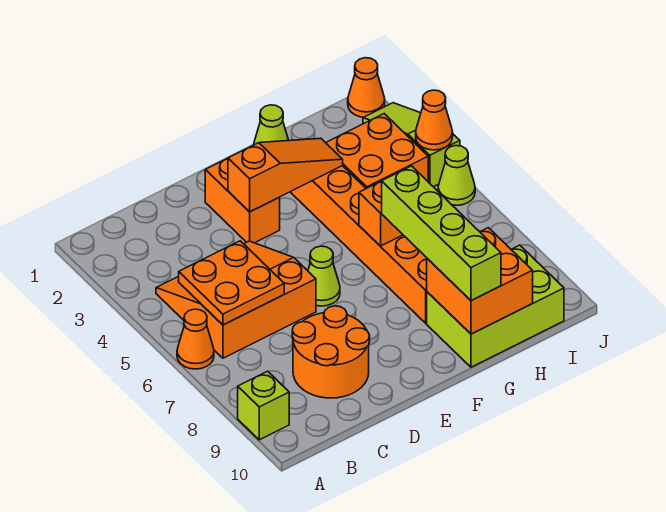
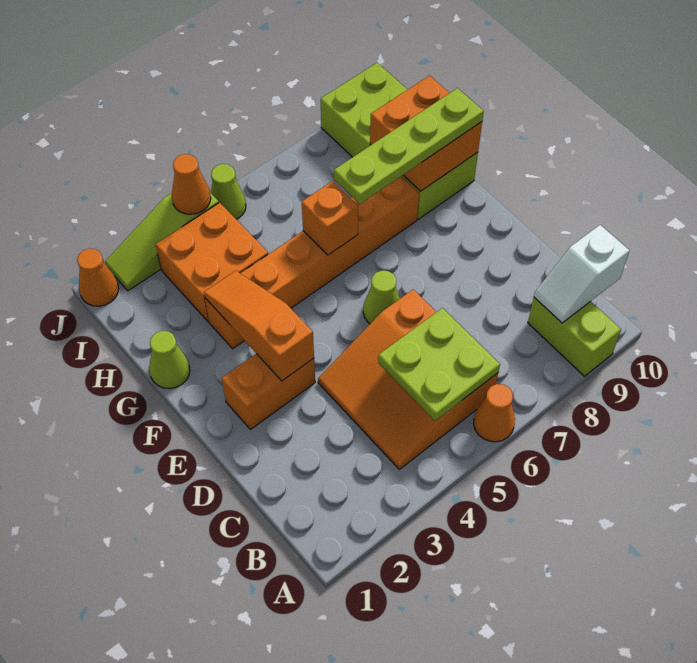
lime brick A9 level 1 -> lime brick A9:B9 level 1
orange plate B5:C6 level 2 -> lime plate B5:C6 level 2
none -> white slope B9:B10 level 2 top 10
orange round brick C8:D9 level 1 -> none
lime brick G7:G10 level 3 -> lime plate G7:G10 level 3
lime brick G9:I10 level 1 -> lime brick G9:J10 level 1

